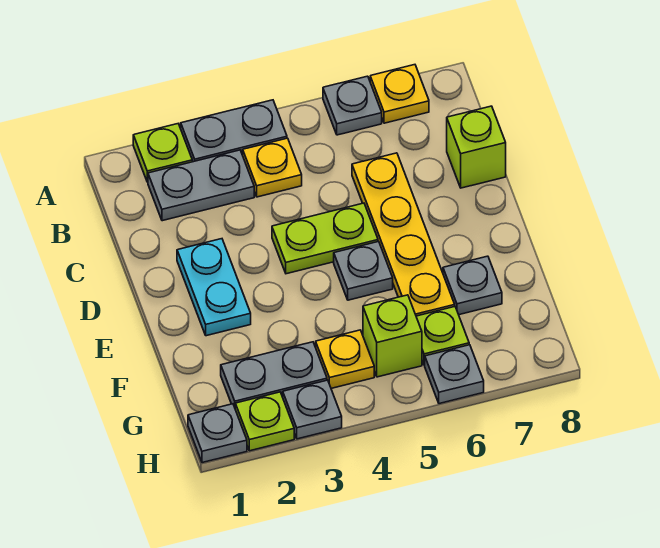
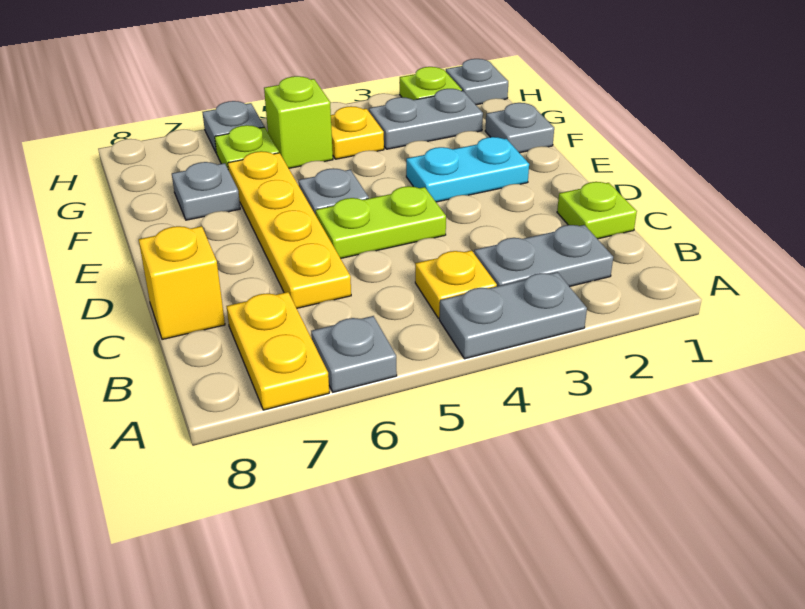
lime plate A2 level 1 -> lime plate C1 level 1
yellow plate A7 level 1 -> yellow plate A7:B7 level 1
lime brick C8 level 1 -> yellow brick C8 level 1
cyan plate D2:E2 level 1 -> cyan plate E2:E3 level 1
grey plate H3 level 1 -> grey plate F1 level 1

